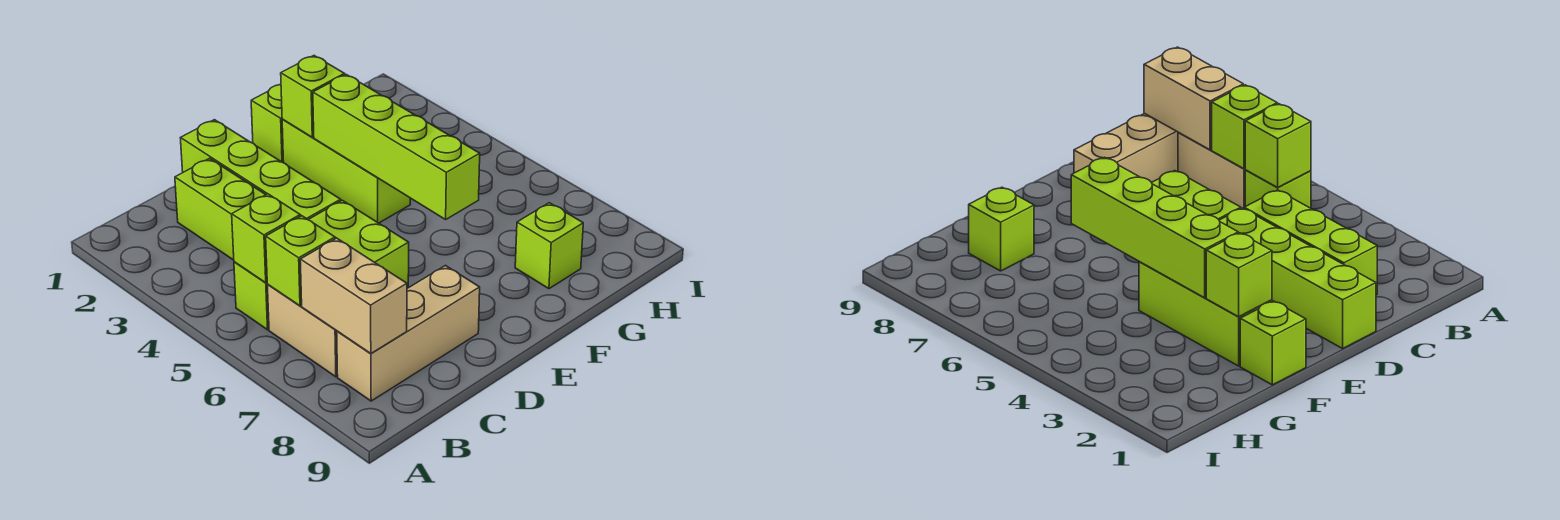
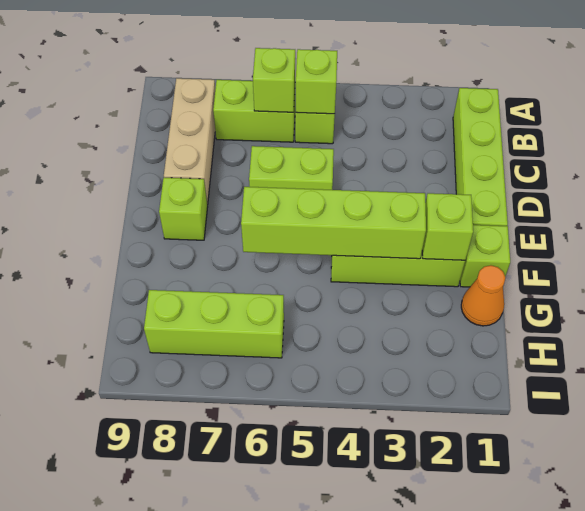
tan brick B6:B7 level 1 -> lime brick B6:B7 level 1
tan brick B7:B8 level 2 -> none
lime brick C2:C4 level 1 -> lime brick H6:H8 level 1
lime brick D1:D4 level 1 -> lime brick B1:E1 level 1
none -> orange cone G1 level 1
lime brick G8 level 1 -> lime brick E8 level 1

